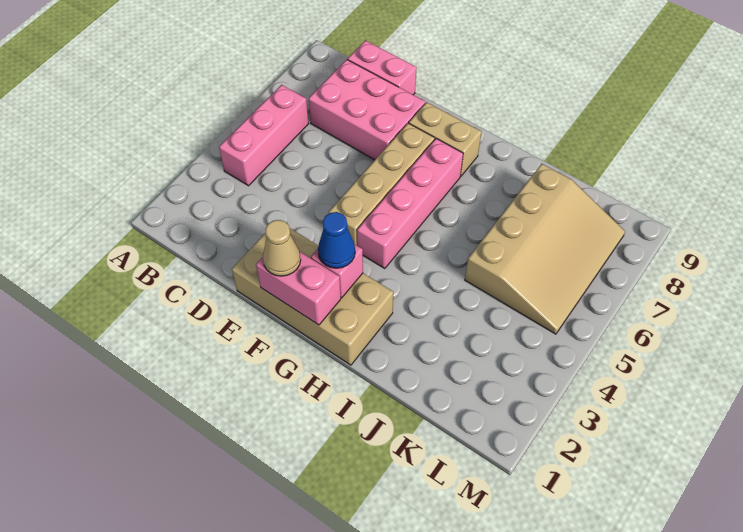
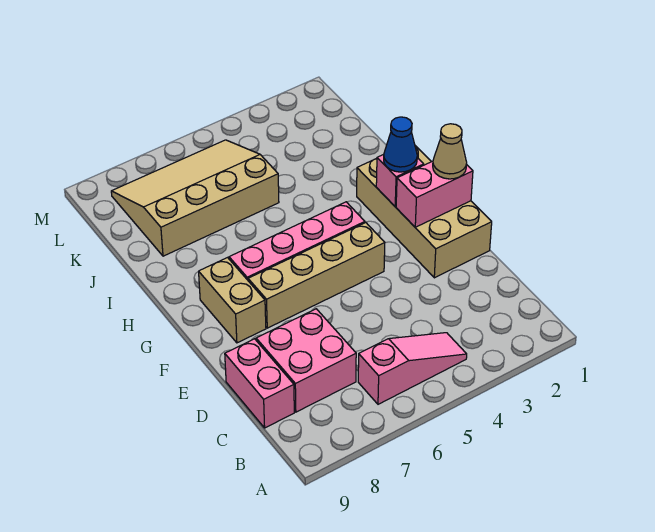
pink brick B4:B6 level 1 -> pink slope B4:B6 level 1 top 6
pink brick C7:E8 level 1 -> pink brick C7:D8 level 1
pink brick F1:G1 level 2 -> pink brick F1:F2 level 2

